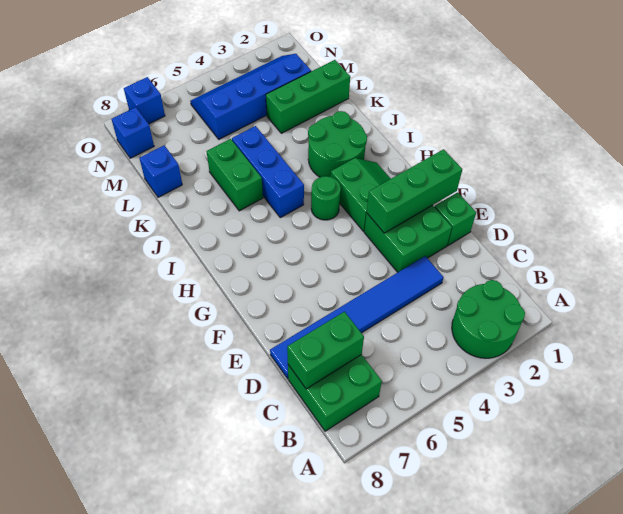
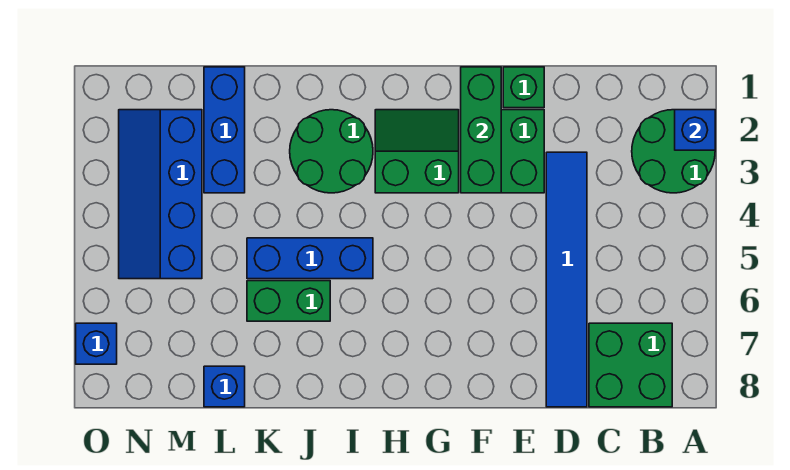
green brick C7:C8 level 2 -> none
green round brick H4 level 1 -> none
green brick L1:L3 level 1 -> blue brick L1:L3 level 1
blue brick N8 level 1 -> blue brick A2 level 2

